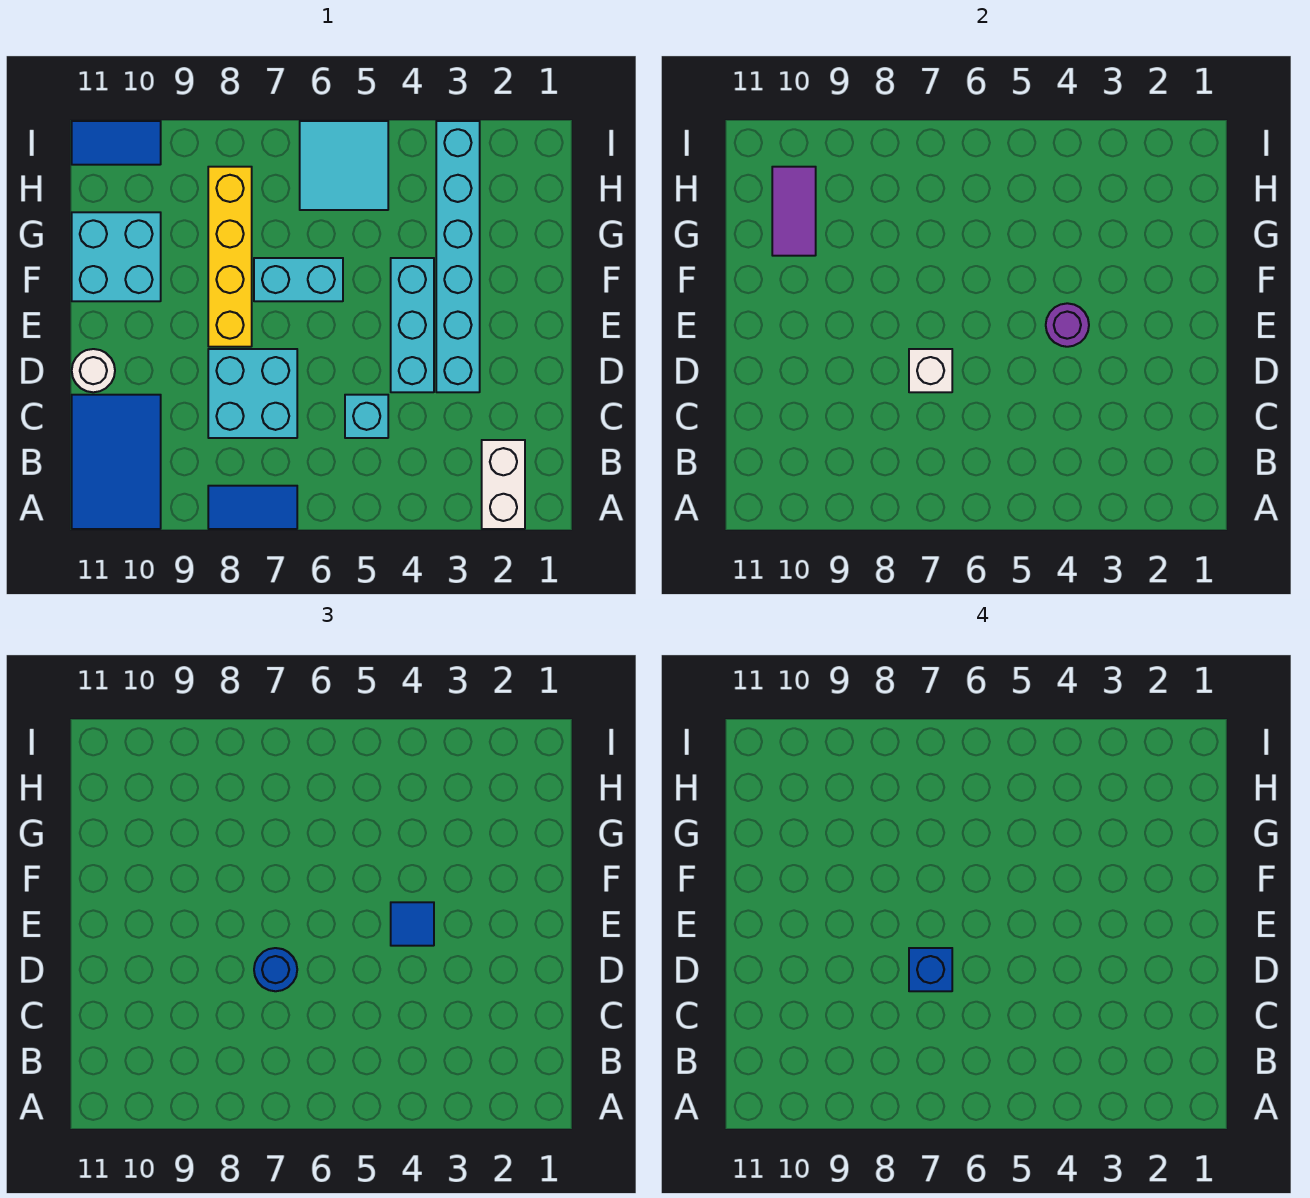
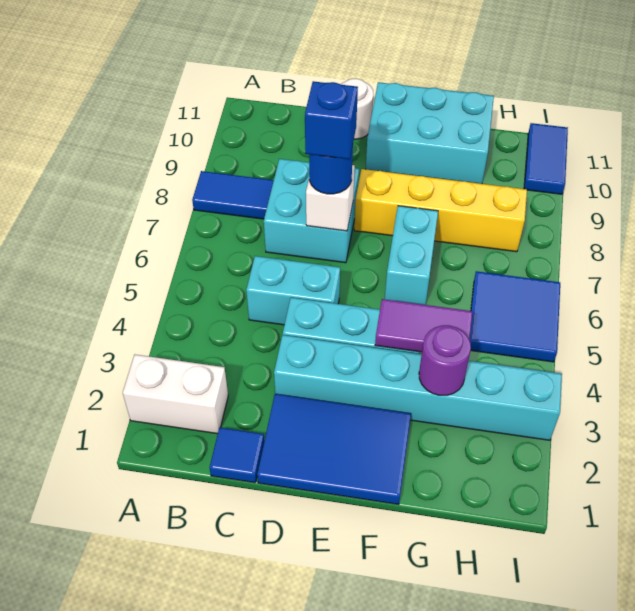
blue tile A7:A8 level 1 -> blue tile A8:B8 level 1
blue tile A10:C11 level 1 -> blue tile D1:F2 level 1
cyan brick C5 level 1 -> cyan brick C5:D5 level 1
purple round brick E4 level 2 -> purple round brick G3 level 2
blue tile E4 level 3 -> blue tile C1 level 1
cyan brick F10:G11 level 1 -> cyan brick E10:G11 level 1
purple tile G10:H10 level 2 -> purple tile F4:G4 level 2
cyan tile H5:I6 level 1 -> blue tile H5:I6 level 1

